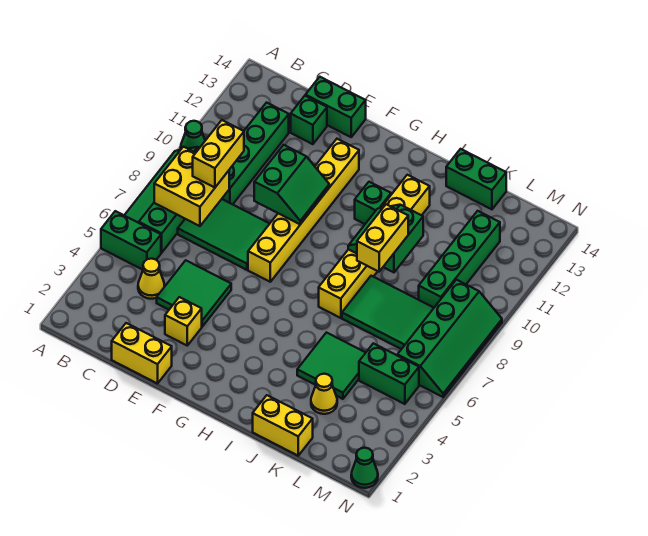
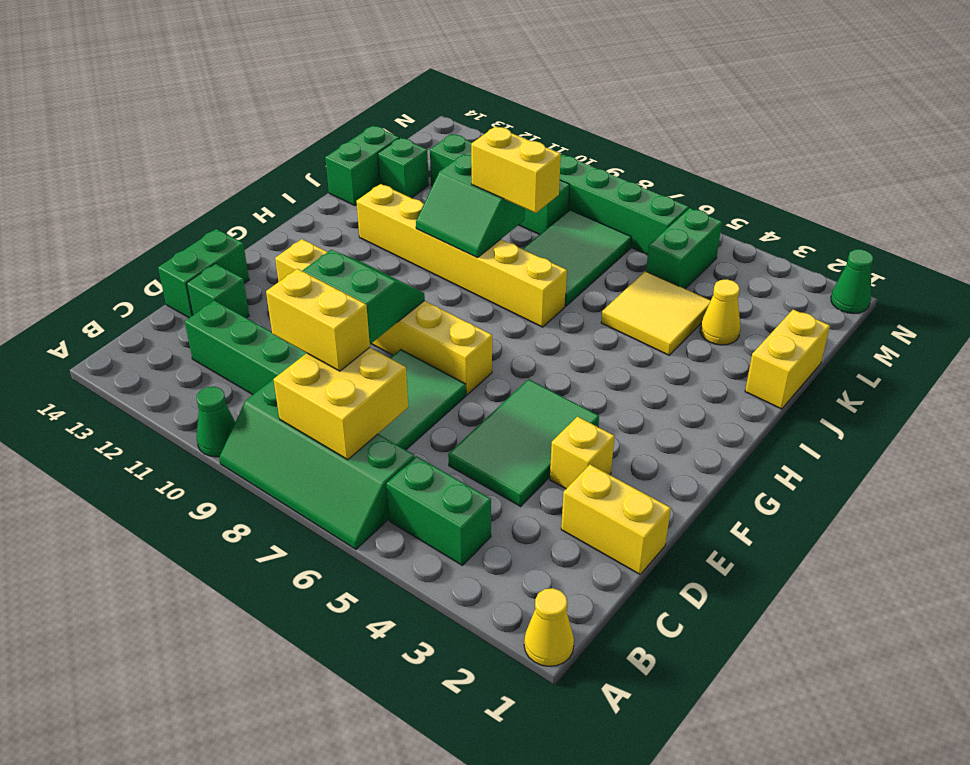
green brick A5:B5 level 1 -> green brick B4:B5 level 1
yellow cone C4 level 1 -> yellow cone A1 level 1
yellow brick D1:E1 level 1 -> yellow brick D1:D2 level 1
green tile D4:E5 level 1 -> green tile D4:F5 level 1
green brick H11 level 1 -> green brick K13 level 1
green tile J4:K5 level 1 -> yellow tile J4:K5 level 1

